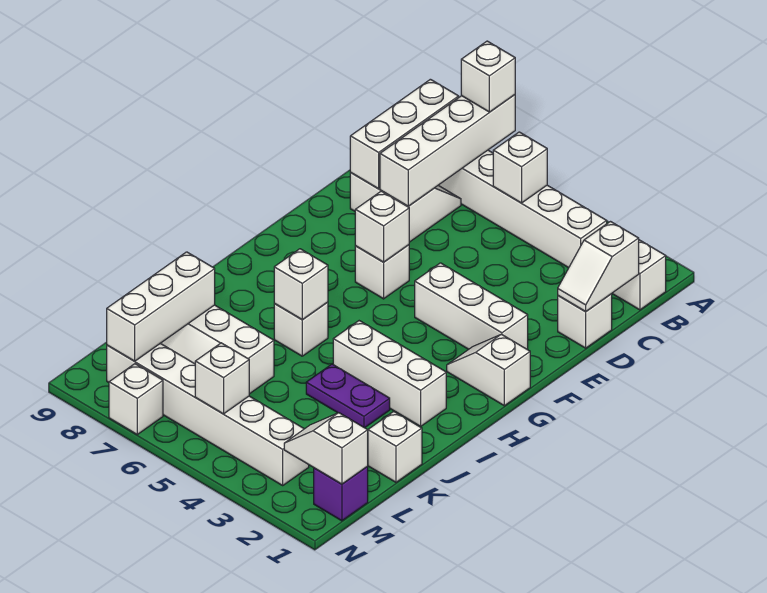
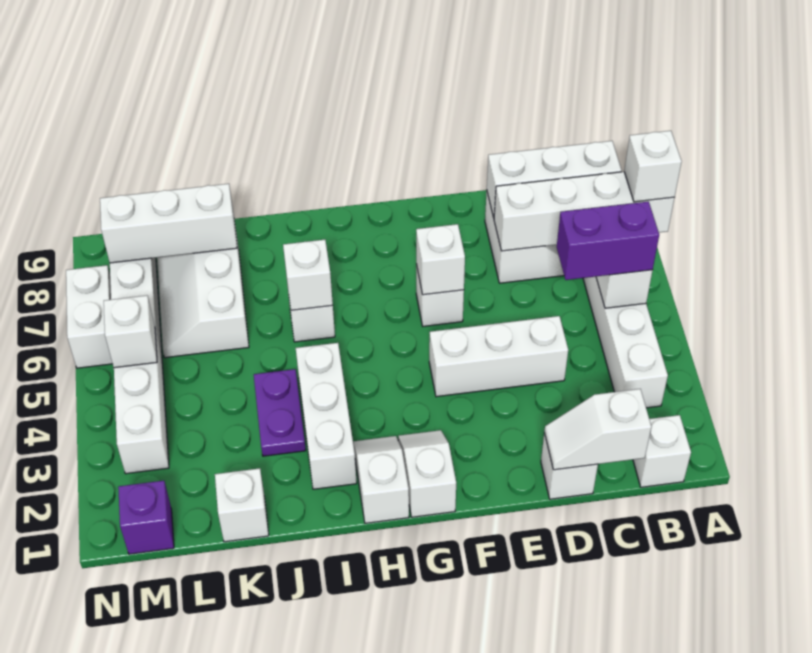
none -> purple brick B5:C5 level 3
white brick F2:F4 level 1 -> white brick D4:F4 level 1
white slope M1:M2 level 2 top 1 -> white slope H1:H2 level 1 top 1
white brick N7 level 1 -> white brick N6:N7 level 1

